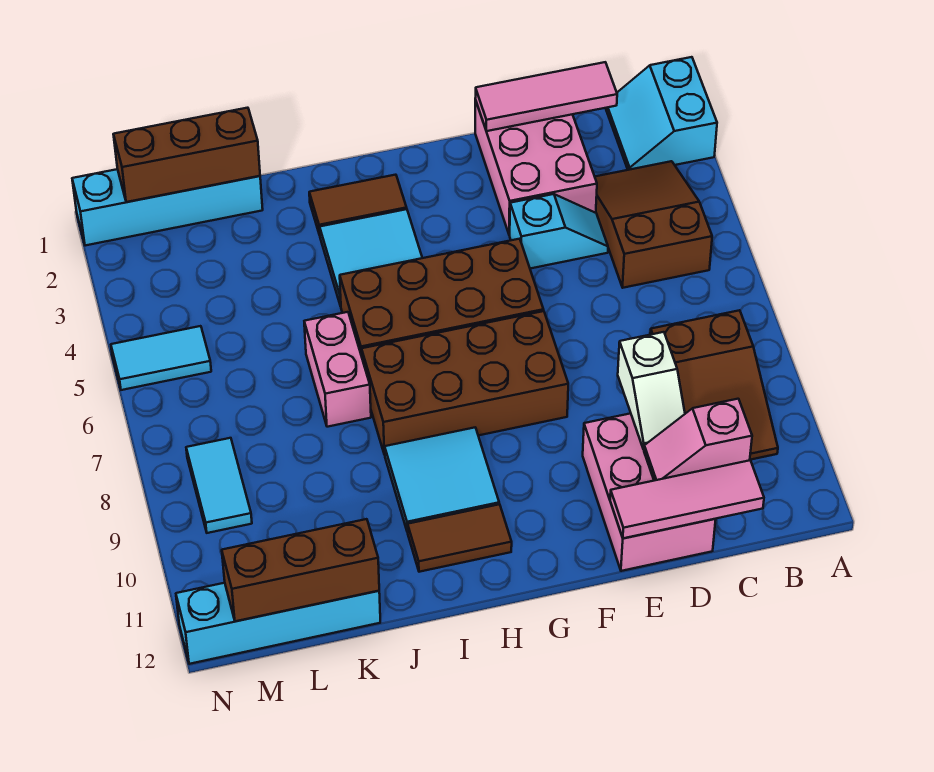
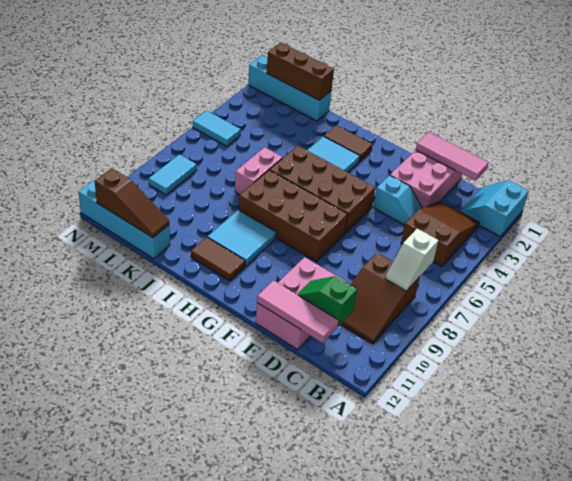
pink slope C11:D11 level 2 top C -> green slope C11:D11 level 2 top C
white slope D9:D10 level 2 top 9 -> white slope B7:B8 level 2 top 7
brown brick K12:M12 level 2 -> brown slope K12:M12 level 2 top M

